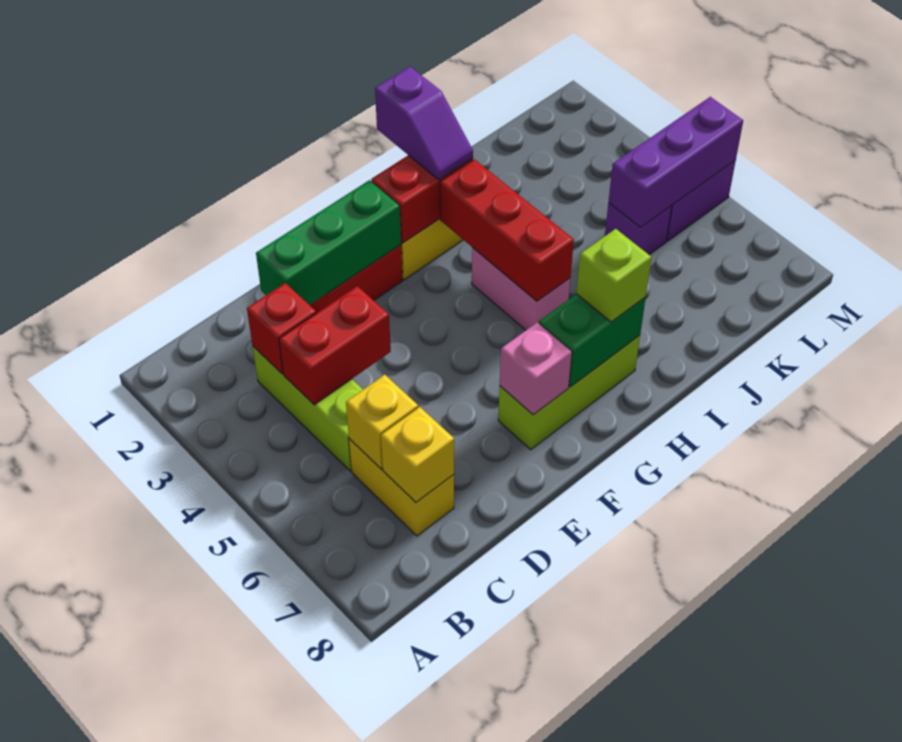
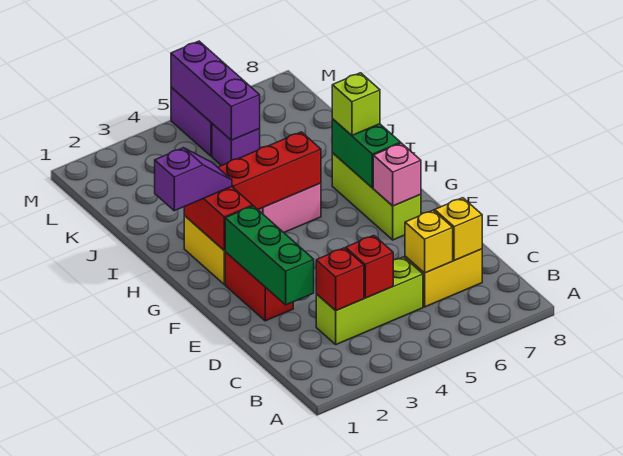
red brick C4:D4 level 2 -> red brick C4 level 2

